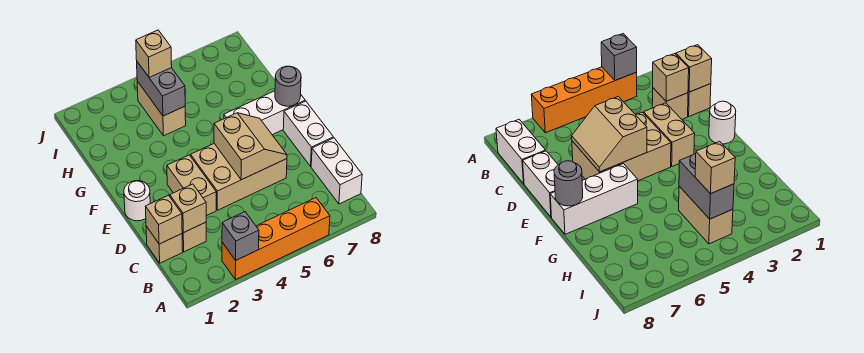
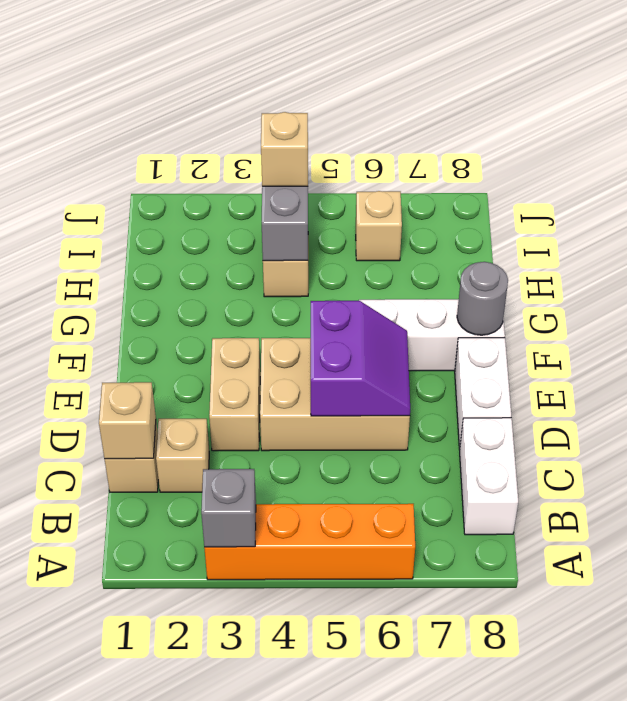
tan brick C2 level 2 -> tan brick I6 level 1
tan slope D5:E6 level 2 top 5 -> purple slope D5:E6 level 2 top 5
white round brick E1 level 1 -> none

